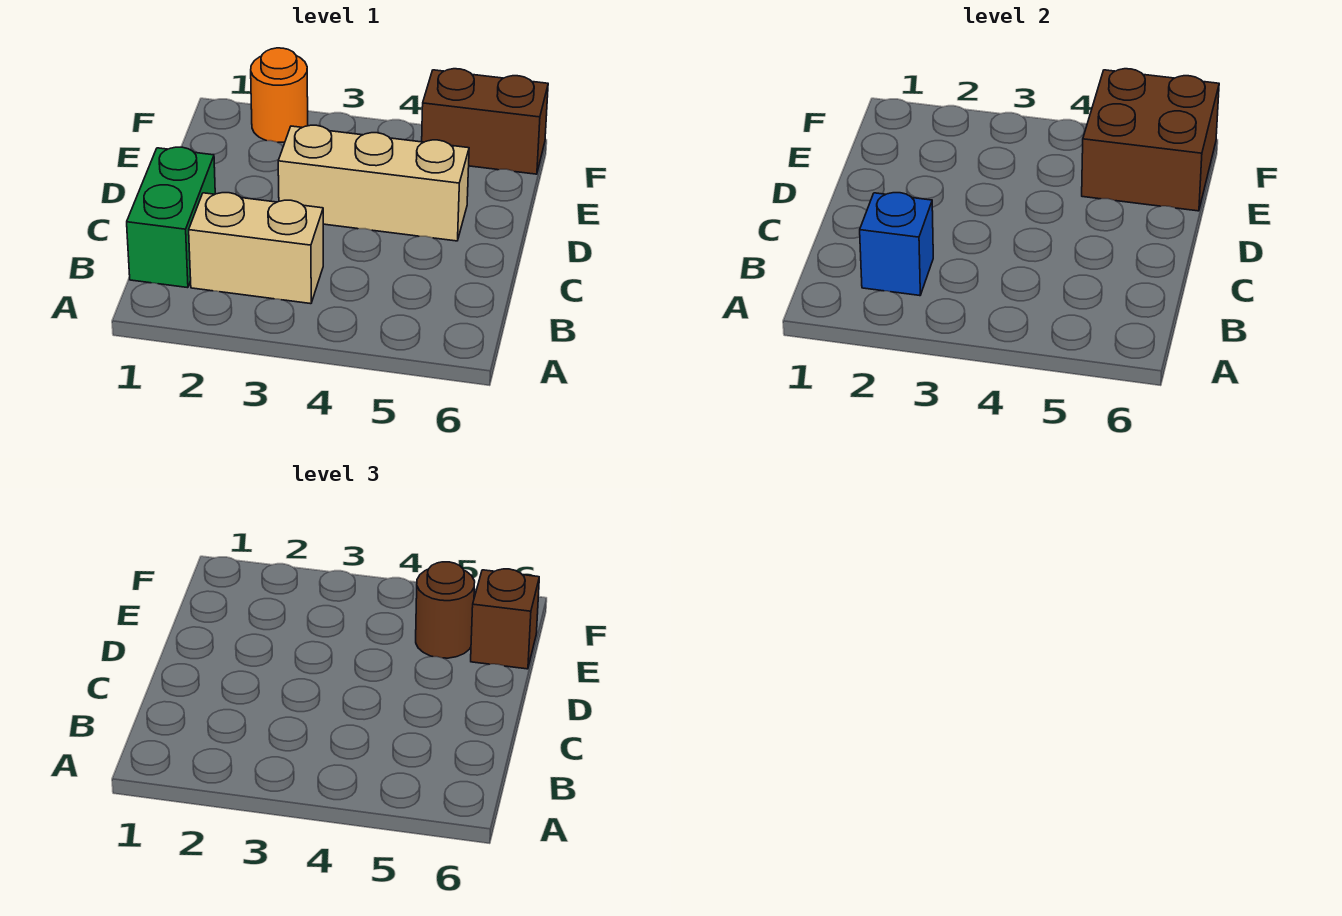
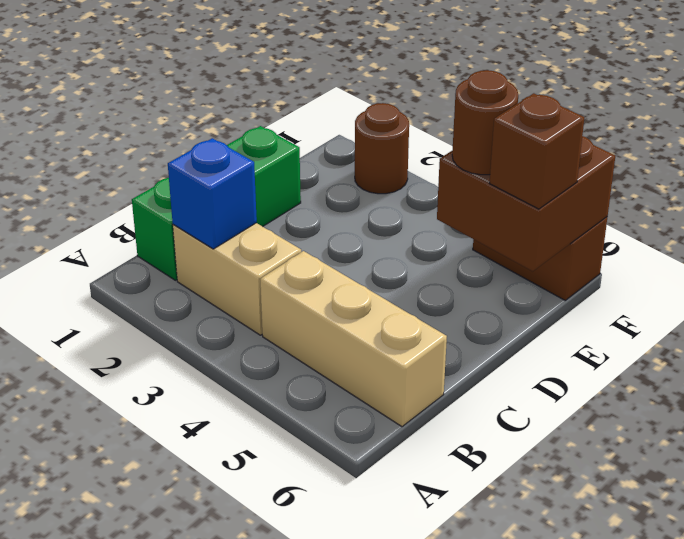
green brick B1:C1 level 1 -> green brick B1:D1 level 1
tan brick D3:D5 level 1 -> tan brick B4:B6 level 1
orange round brick F2 level 1 -> brown round brick F2 level 1

